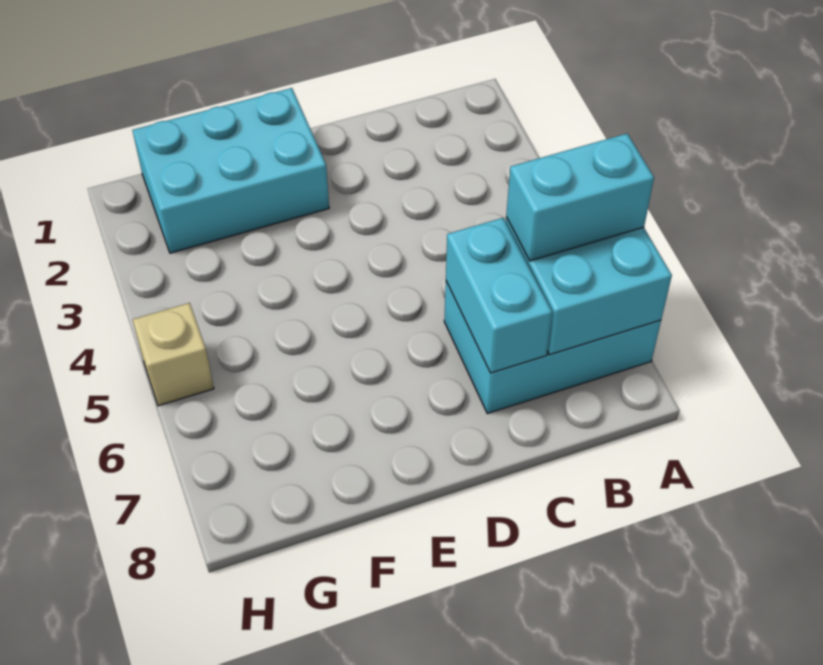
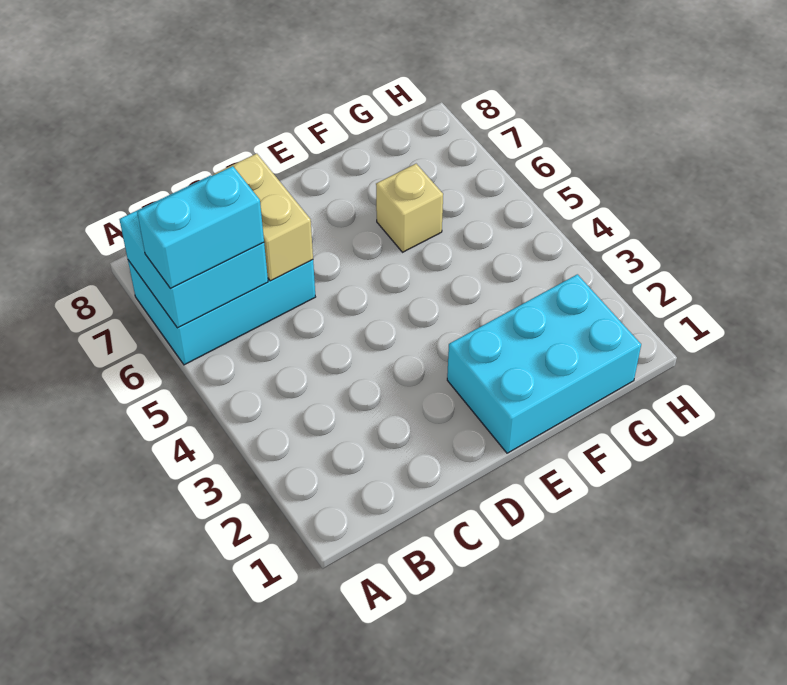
cyan brick C6:C7 level 2 -> tan brick C6:C7 level 2
tan brick H5 level 1 -> tan brick F6 level 1

